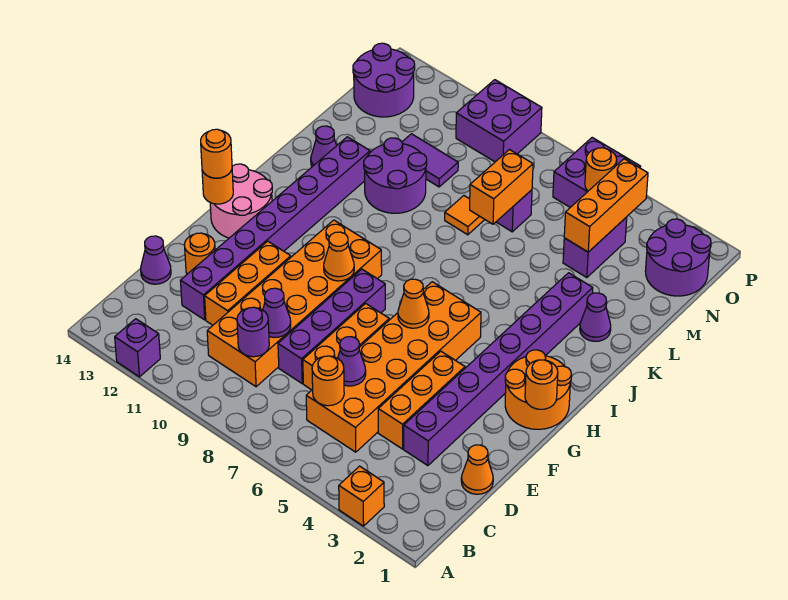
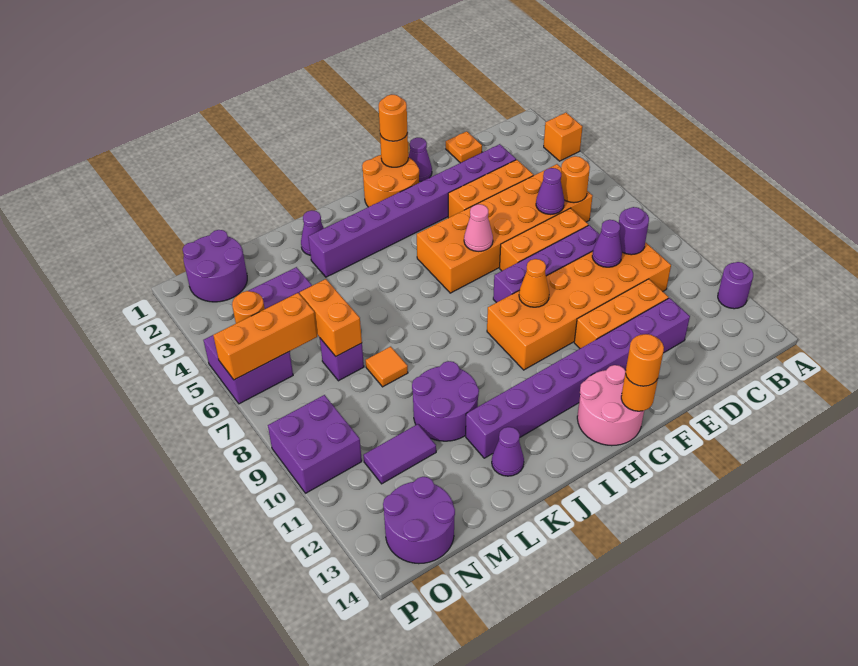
purple brick A12 level 1 -> purple round brick A12 level 1
orange cone D1 level 1 -> orange plate D1 level 1
purple cone D14 level 1 -> purple cone F1 level 1
orange round brick E13 level 1 -> orange round brick G1 level 3
orange cone G6 level 2 -> pink cone G6 level 2
orange brick L7:M7 level 2 -> orange brick M6:M7 level 2
orange brick M4:O4 level 2 -> orange brick N6:P6 level 2
purple tile M10:M11 level 1 -> purple tile M11:N11 level 1

